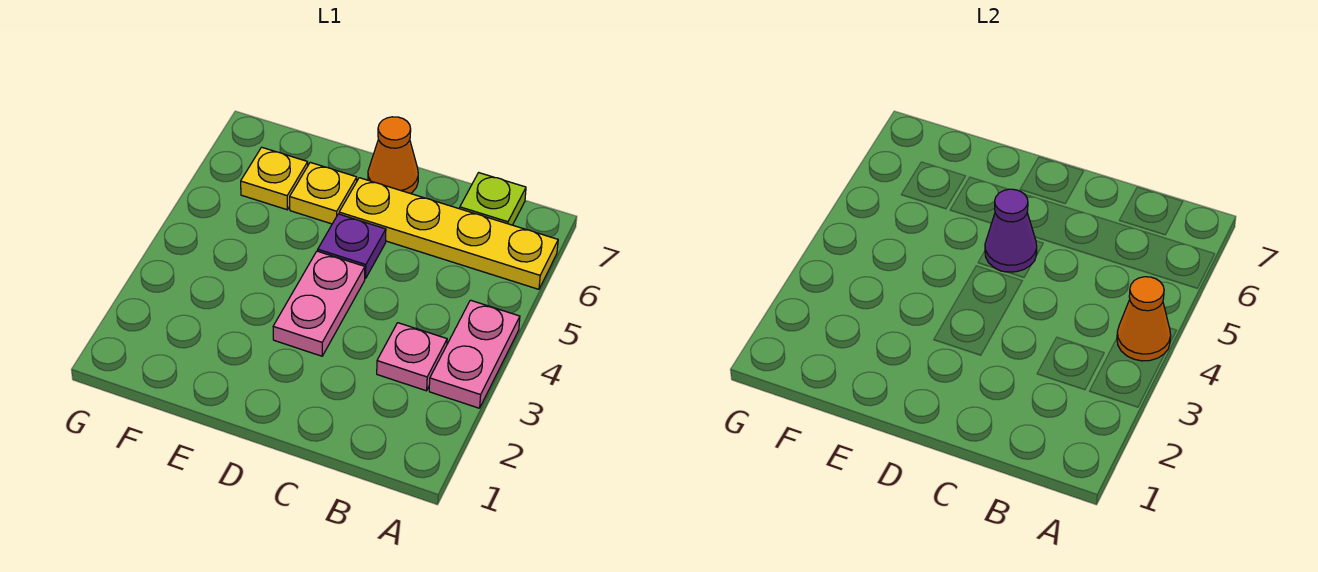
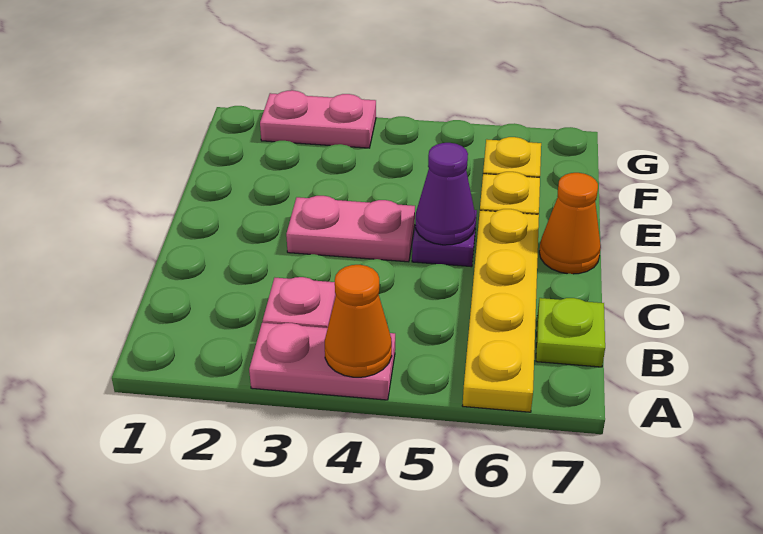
none -> pink plate G2:G3 level 1

